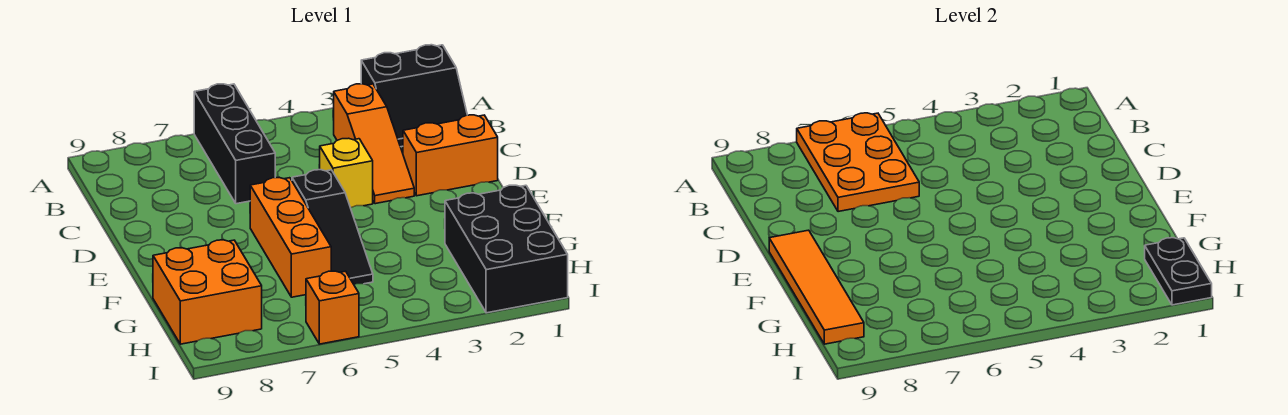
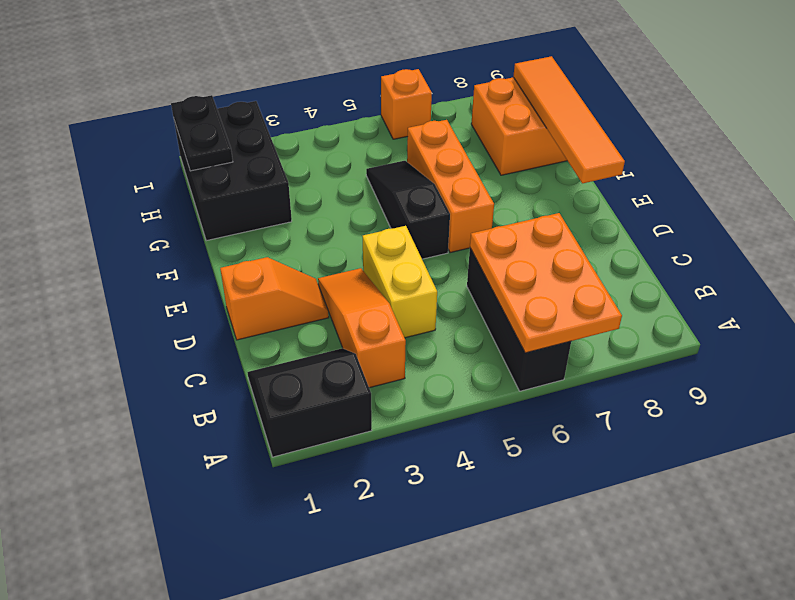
orange brick D1:D2 level 1 -> orange slope D1:D2 level 1 top 1
yellow brick D4 level 1 -> yellow brick C4:D4 level 1

